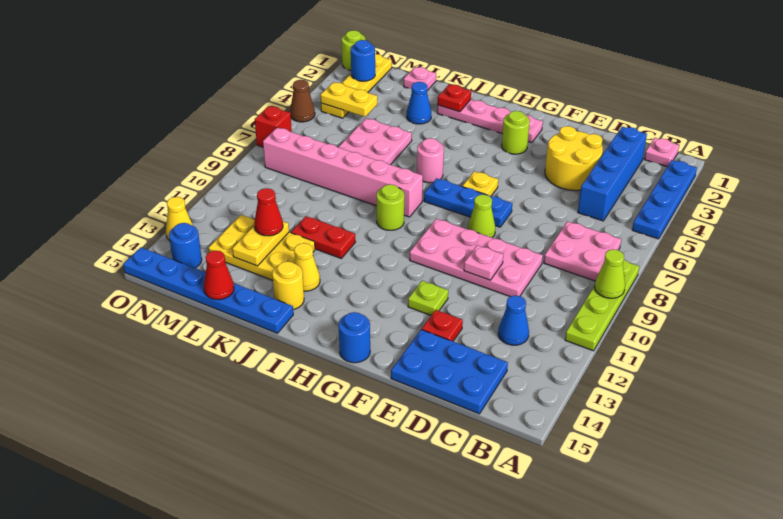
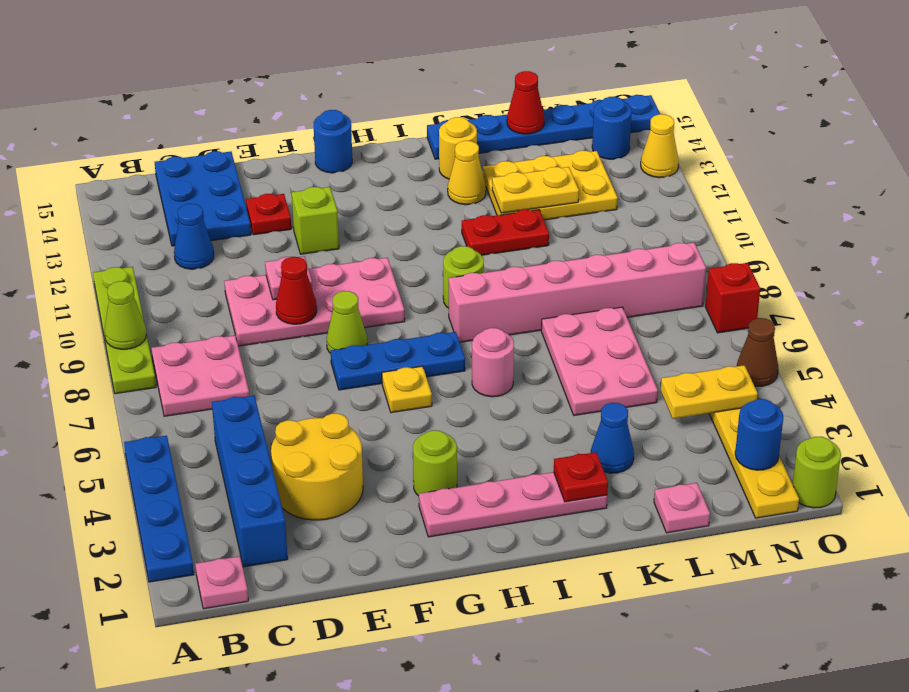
blue plate C14:E15 level 1 -> blue plate C13:D15 level 1
lime plate F12 level 1 -> lime brick F12 level 1
yellow plate L12:L13 level 2 -> yellow plate K12:L12 level 2
red cone L12 level 3 -> red cone E9 level 2

